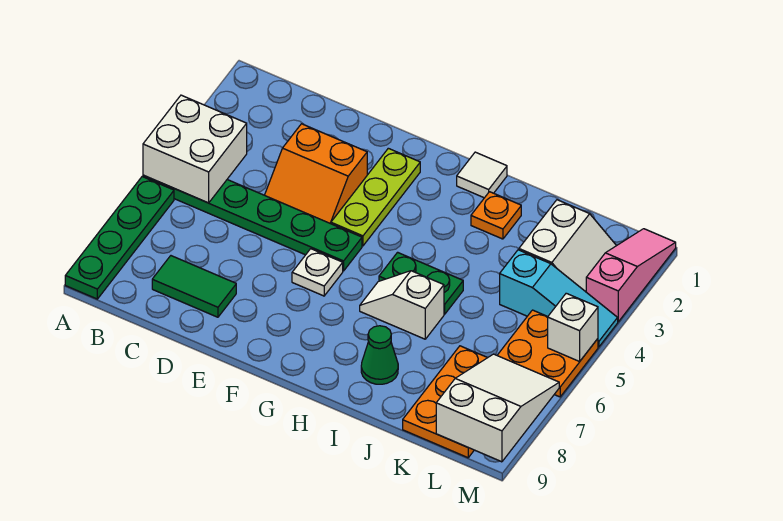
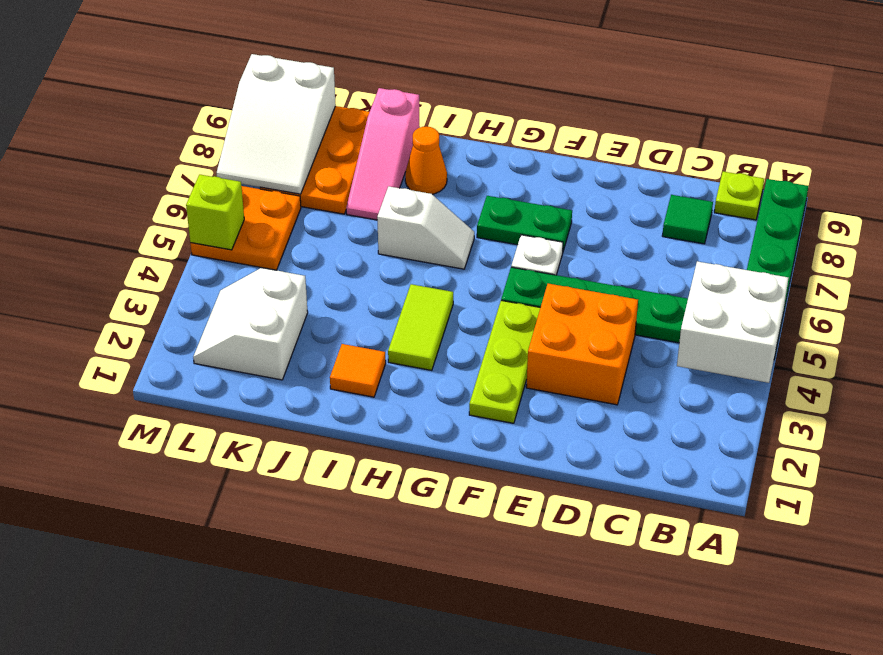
none -> lime plate B9 level 1
green tile C8:D8 level 1 -> green tile C8 level 1
orange slope D3:E4 level 1 top 3 -> orange brick D3:E4 level 1
white tile H1 level 1 -> none
none -> lime tile H3:H4 level 1
green plate H5:I5 level 1 -> green plate F7:G7 level 1
orange plate I2 level 1 -> orange tile I2 level 1
green cone I8 level 1 -> orange cone I8 level 1
cyan slope K4:M4 level 1 top K -> none
pink slope M1:M3 level 1 top 3 -> pink slope J7:J9 level 1 top 9
white brick M5 level 2 -> lime brick M5 level 2

